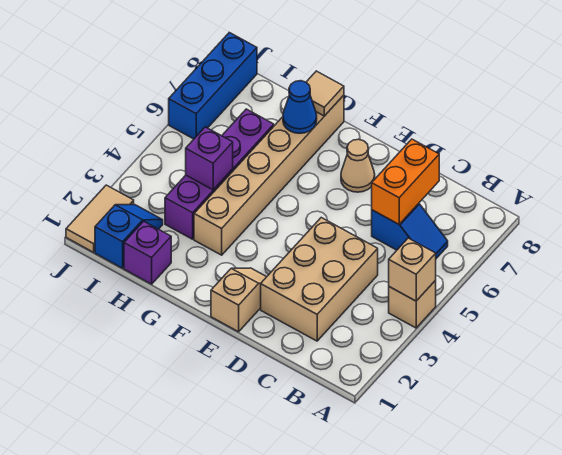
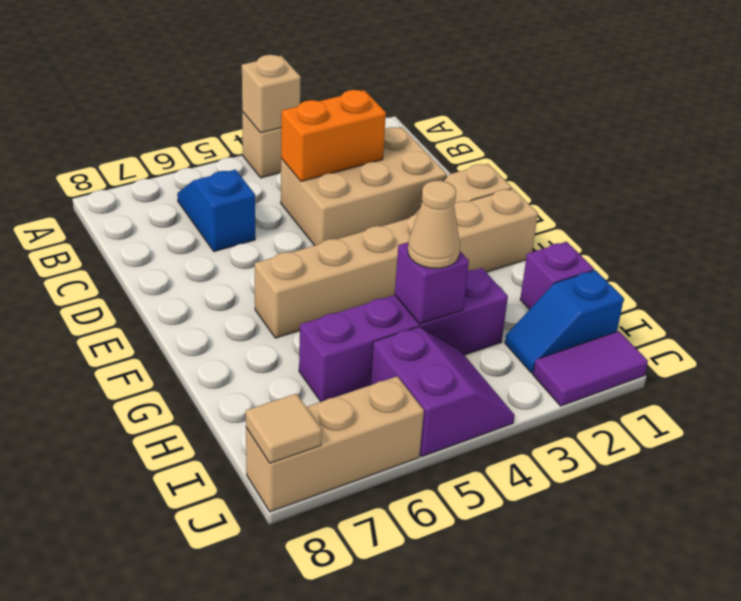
orange brick C6:C7 level 2 -> orange brick C3:C4 level 2
tan cone E7 level 1 -> tan cone H4 level 3
tan brick G3:G8 level 1 -> tan brick F1:F6 level 1
blue cone G7 level 2 -> none
tan tile G8 level 2 -> tan tile J8 level 2
none -> purple slope I4:J5 level 1 top 5
tan tile J1:J2 level 1 -> purple tile J1:J2 level 1
blue brick J6:J8 level 1 -> tan brick J6:J8 level 1

